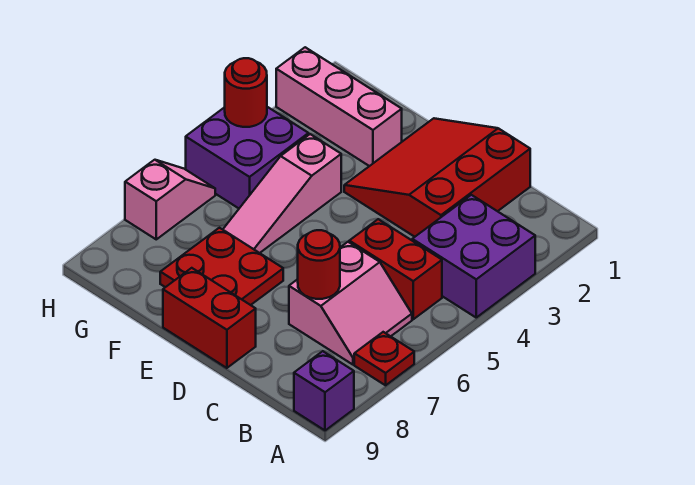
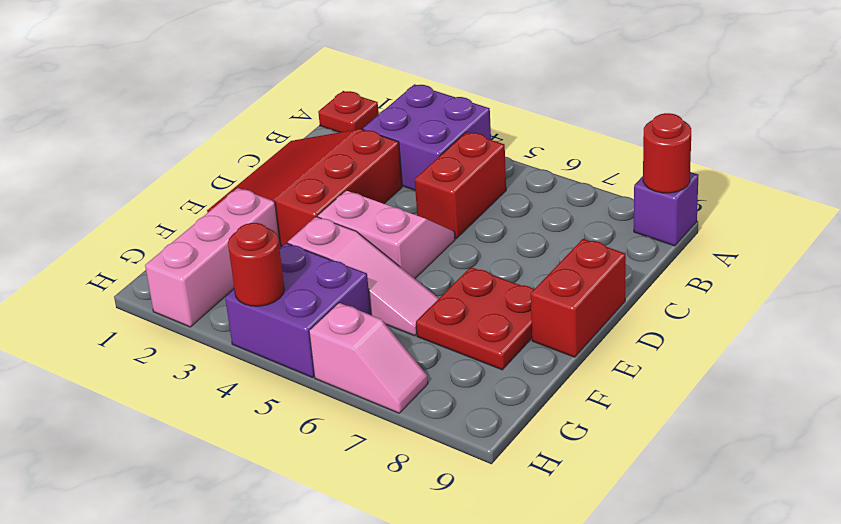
red plate A7 level 1 -> red plate A1 level 1
pink slope B6:C7 level 1 top C -> pink slope D4:E5 level 1 top E
red slope C1:E3 level 1 top C -> red slope C1:E3 level 1 top 3
red round brick C7 level 2 -> red round brick A9 level 2
pink slope H6:H7 level 1 top 7 -> pink slope H6:H7 level 1 top 6

